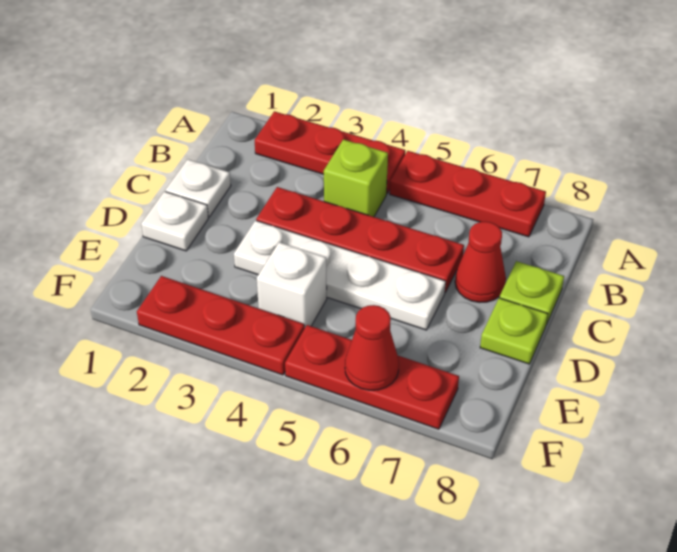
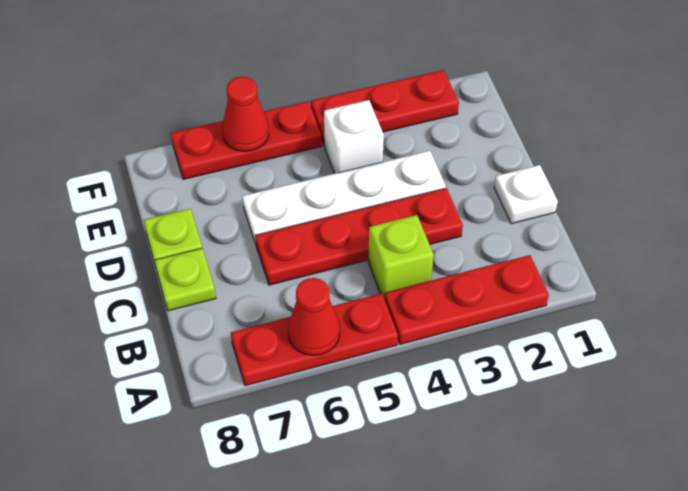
red cone C7 level 1 -> red cone A6 level 2
white plate D1 level 1 -> none

